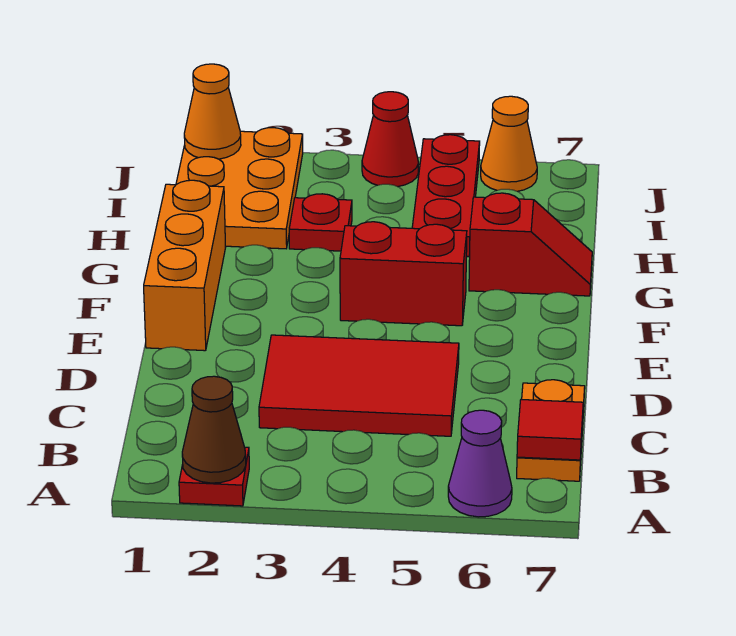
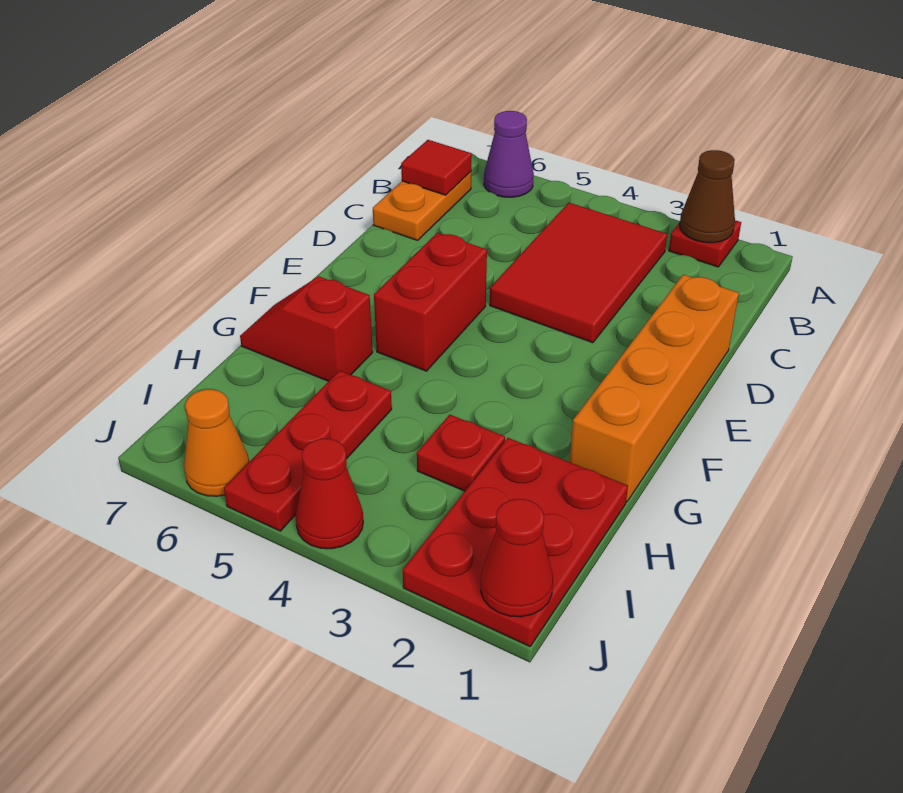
red tile C3:D5 level 1 -> red tile B3:D4 level 1
orange brick E1:G1 level 1 -> orange brick D1:G1 level 1
red brick F4:F5 level 1 -> red brick E5:F5 level 1
orange plate H1:J2 level 1 -> red plate H1:J2 level 1
orange cone J1 level 2 -> red cone J1 level 2

